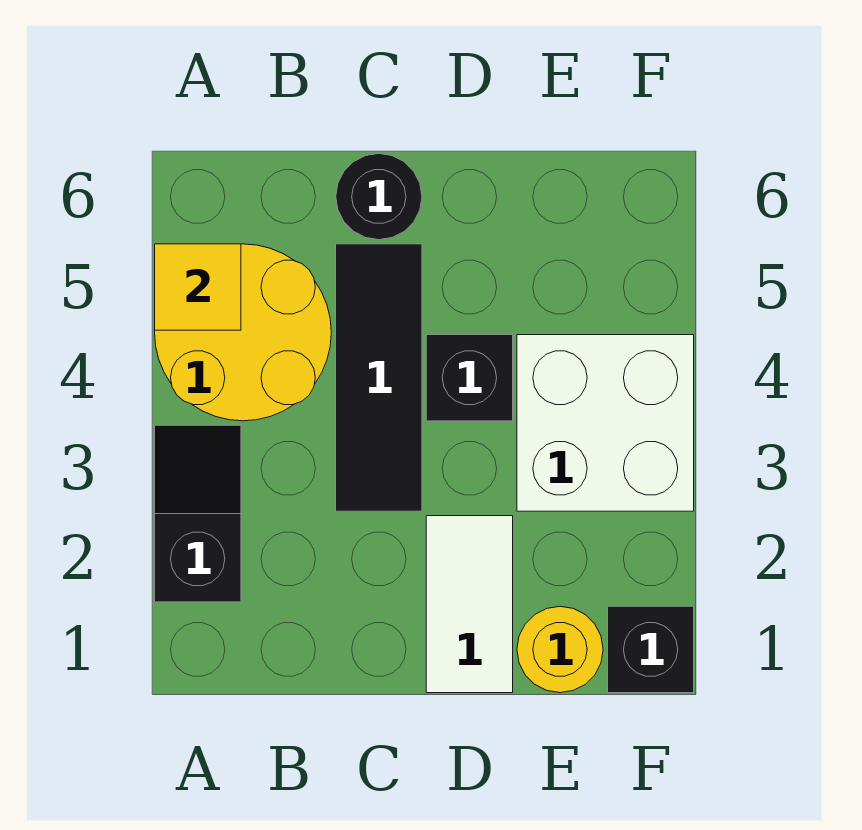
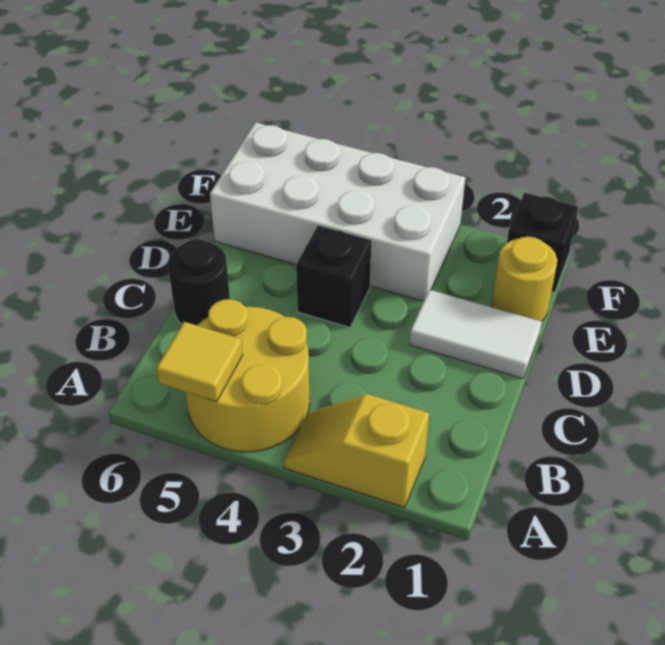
black slope A2:A3 level 1 top 2 -> yellow slope A2:A3 level 1 top 2
black tile C3:C5 level 1 -> none
white brick E3:F4 level 1 -> white brick E3:F6 level 1

